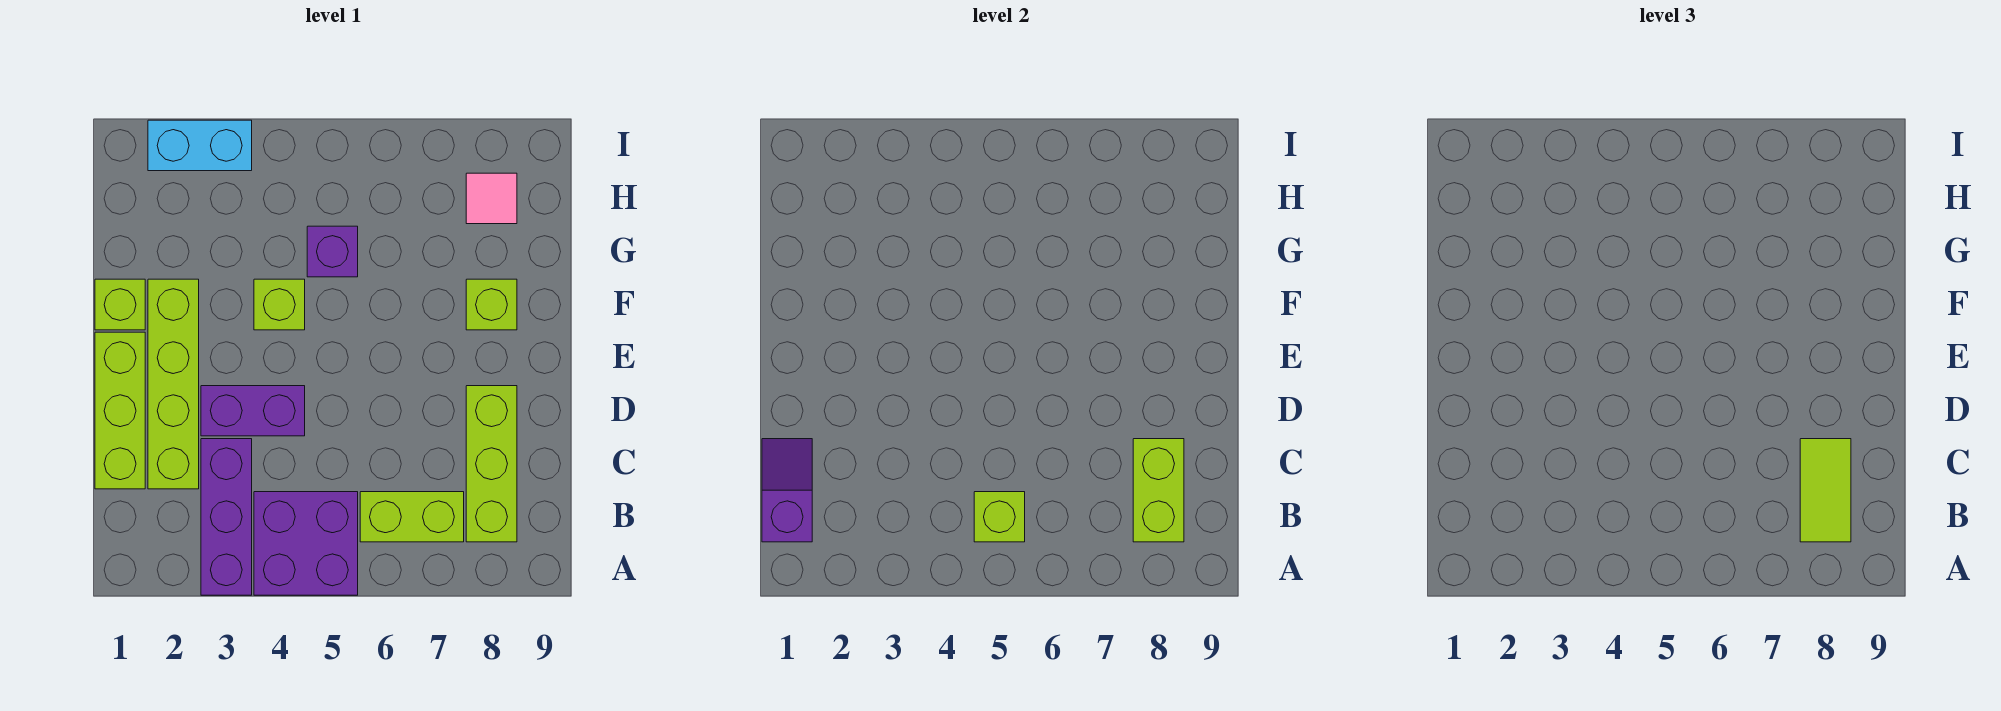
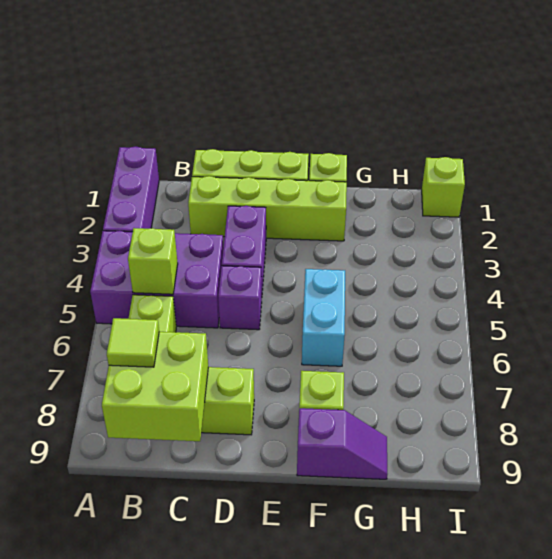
purple brick A3:C3 level 1 -> purple brick A1:A3 level 1
purple brick A4:B5 level 1 -> purple brick A4:C5 level 1
purple slope B1:C1 level 2 top B -> purple slope F9:G9 level 1 top F
lime brick B8:C8 level 2 -> lime brick B8:C9 level 2
lime tile B8:C8 level 3 -> lime tile B8 level 3
lime brick F4 level 1 -> lime brick I1 level 1
purple brick G5 level 1 -> purple brick D5 level 1
pink tile H8 level 1 -> none
cyan brick I2:I3 level 1 -> cyan brick F5:F6 level 1

